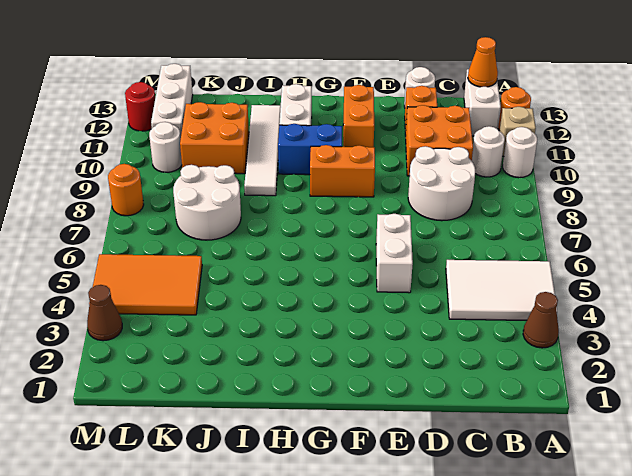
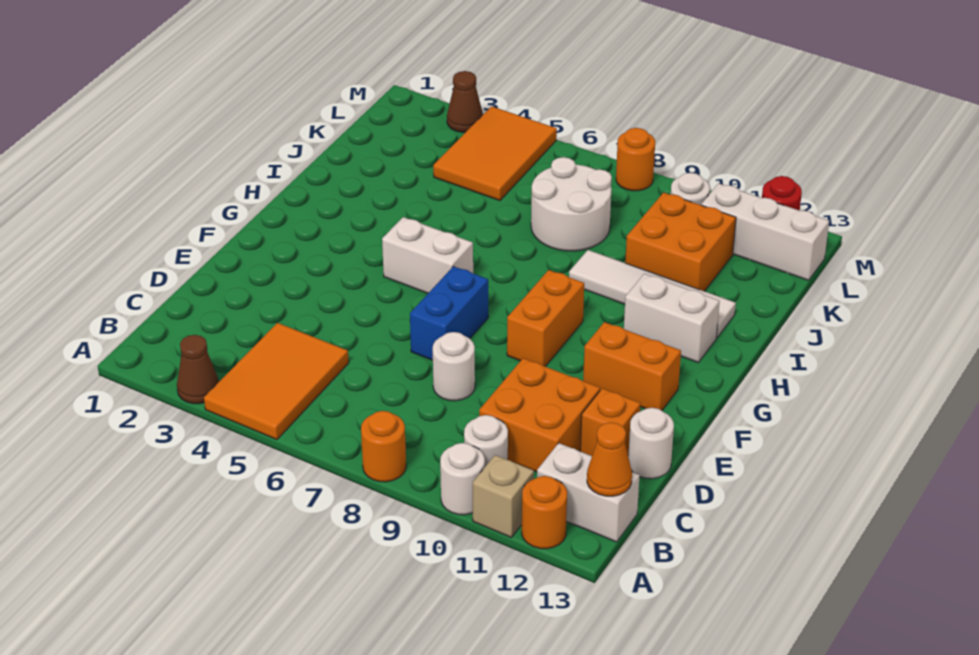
white tile A4:C5 level 1 -> orange tile A4:C5 level 1
none -> orange round brick A8 level 1
white round brick C8:D9 level 1 -> white round brick D8 level 1
white brick E5:E6 level 1 -> white brick G5:G6 level 1
blue brick G10:H10 level 1 -> blue brick E7:F7 level 1

